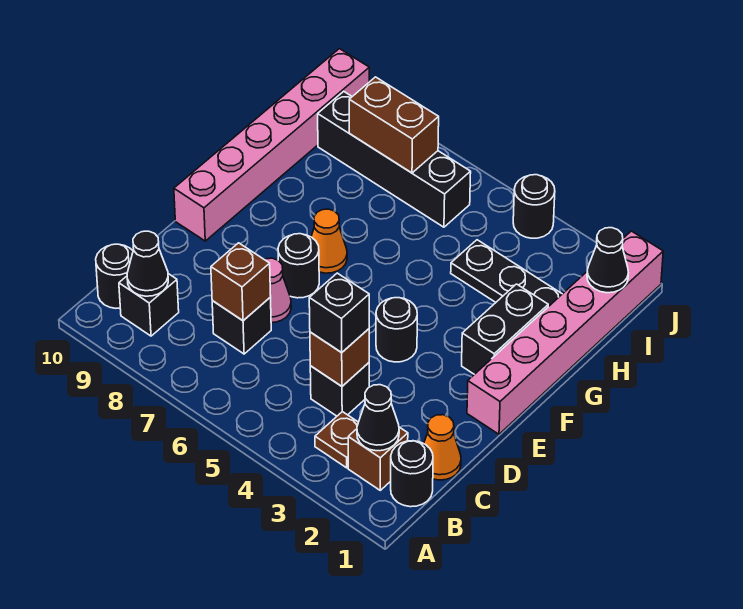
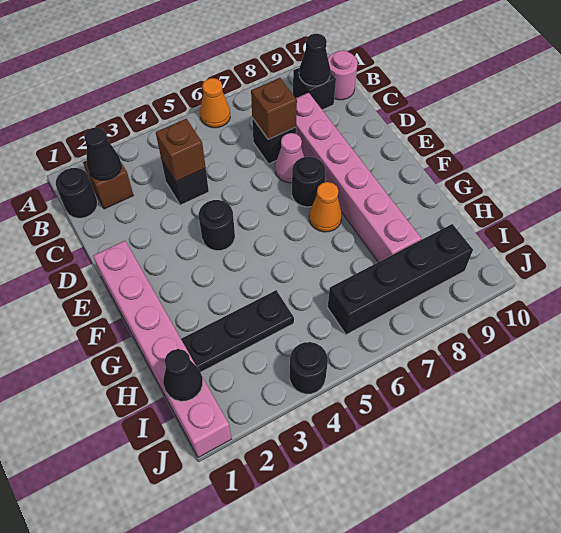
brown plate B3 level 1 -> none
black round brick B10 level 1 -> pink round brick B10 level 1
orange cone C1 level 1 -> orange cone A6 level 1
black brick C4 level 3 -> none
pink brick E10:J10 level 1 -> pink brick C8:H8 level 1
black brick F2:G2 level 1 -> none
brown brick I7:I8 level 2 -> none

